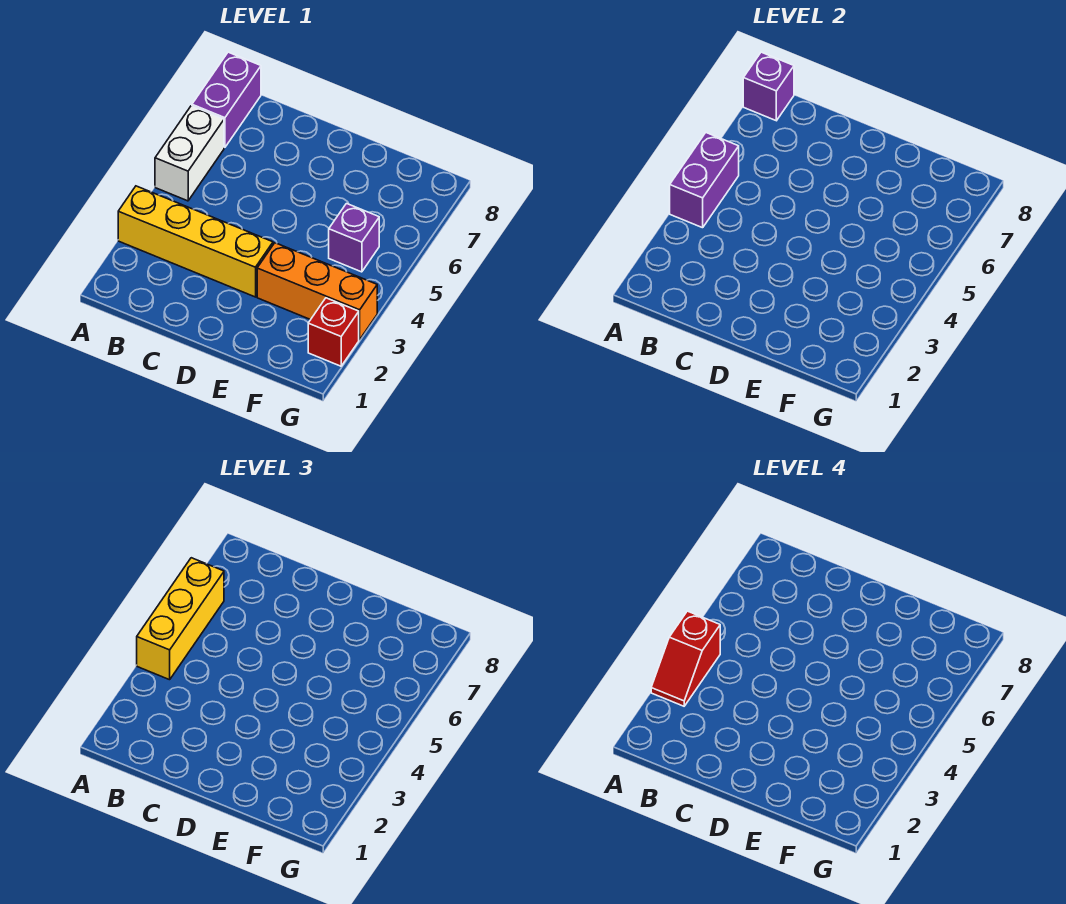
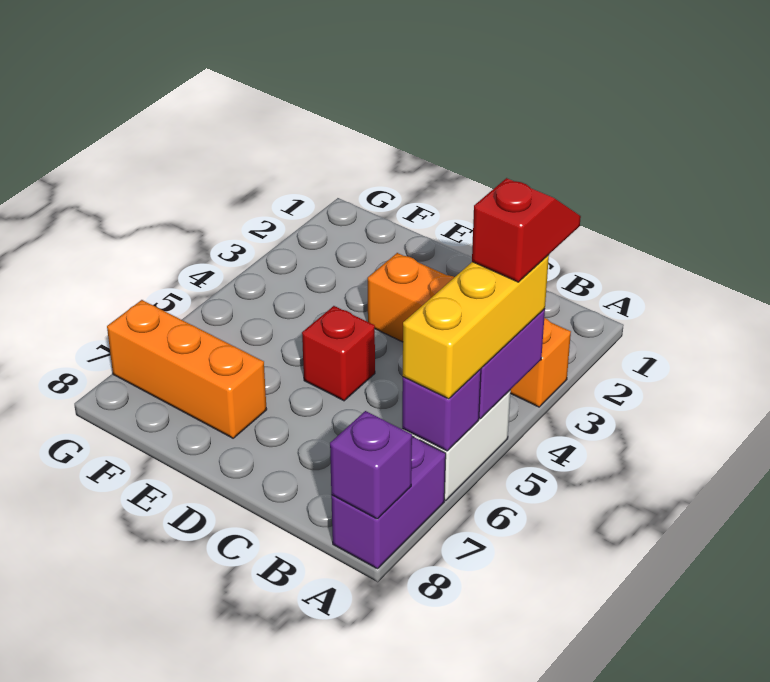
yellow brick A3:D3 level 1 -> orange brick A3:D3 level 1
orange brick E3:G3 level 1 -> orange brick E7:G7 level 1
purple brick F5 level 1 -> purple brick A6 level 2
red brick G2 level 1 -> red brick D5 level 1

